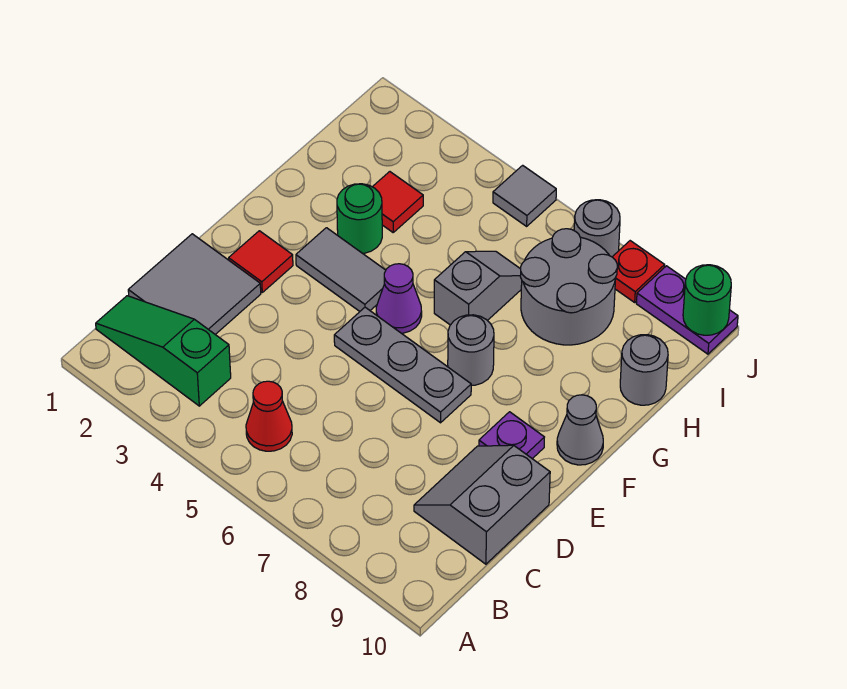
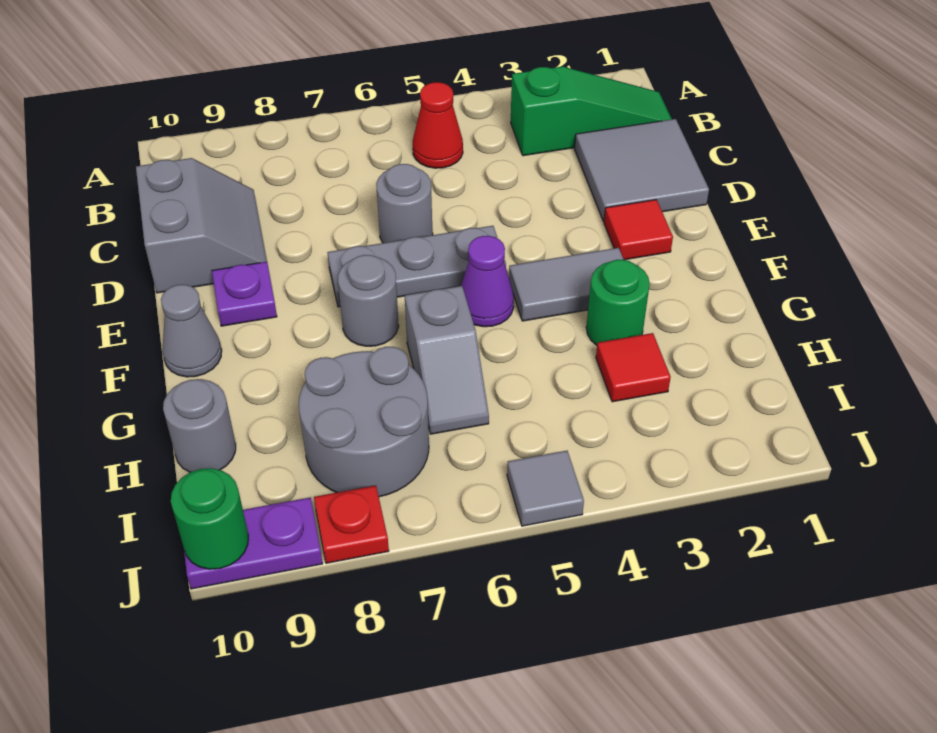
grey round brick J7 level 1 -> grey round brick D6 level 1

